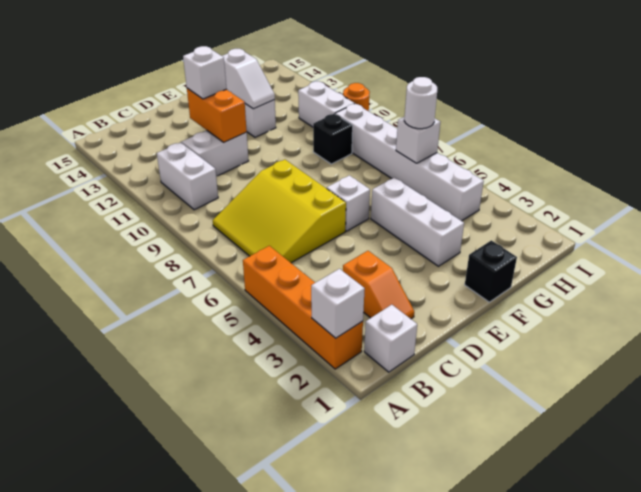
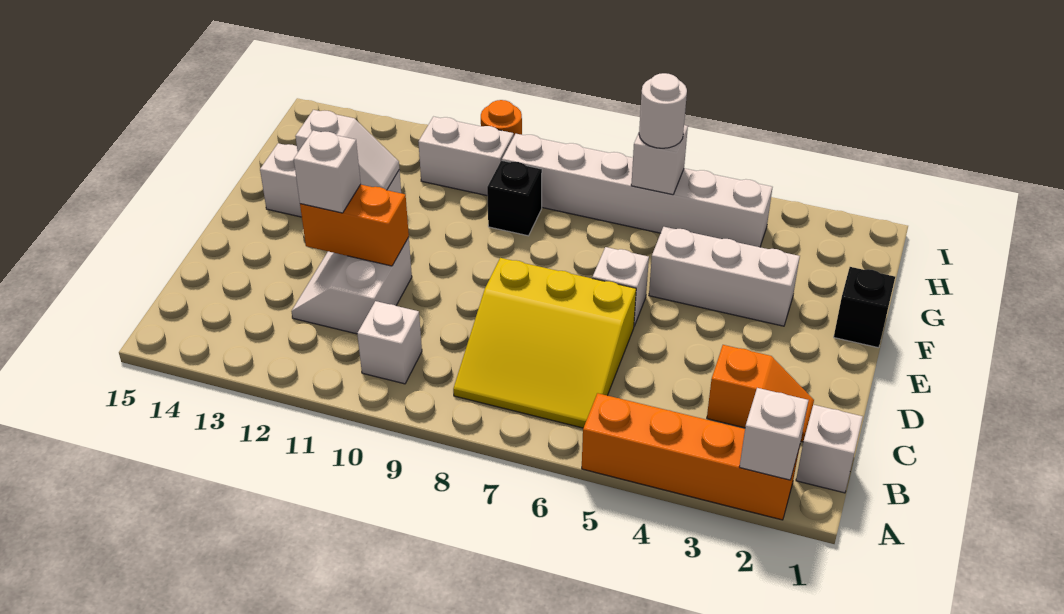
white brick B10:B11 level 1 -> white brick B10 level 1

